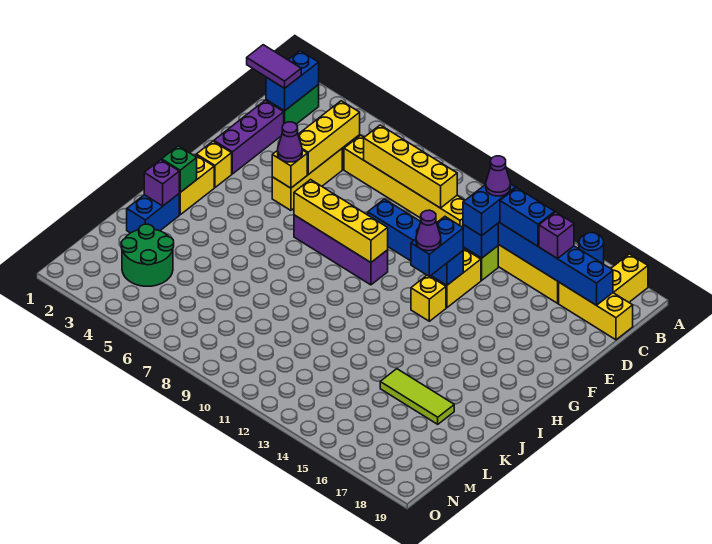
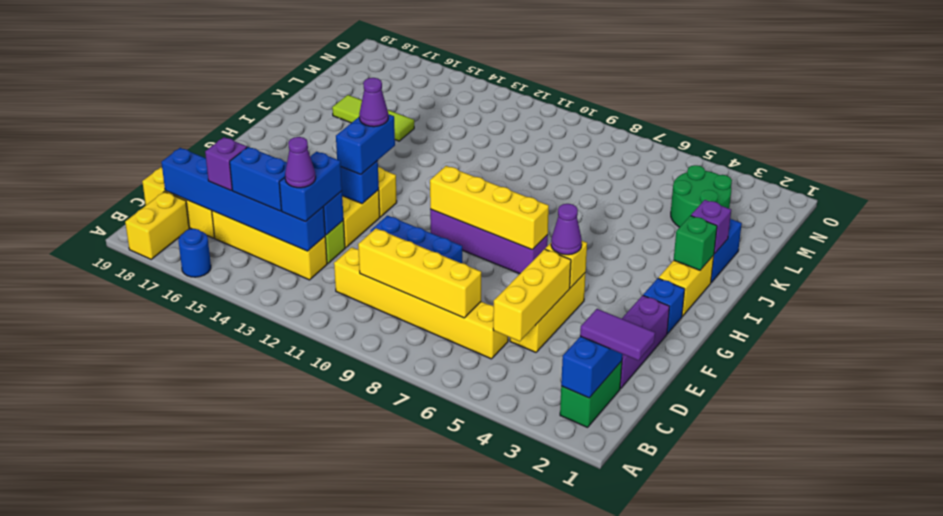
yellow brick G2 level 1 -> blue brick G2 level 1

